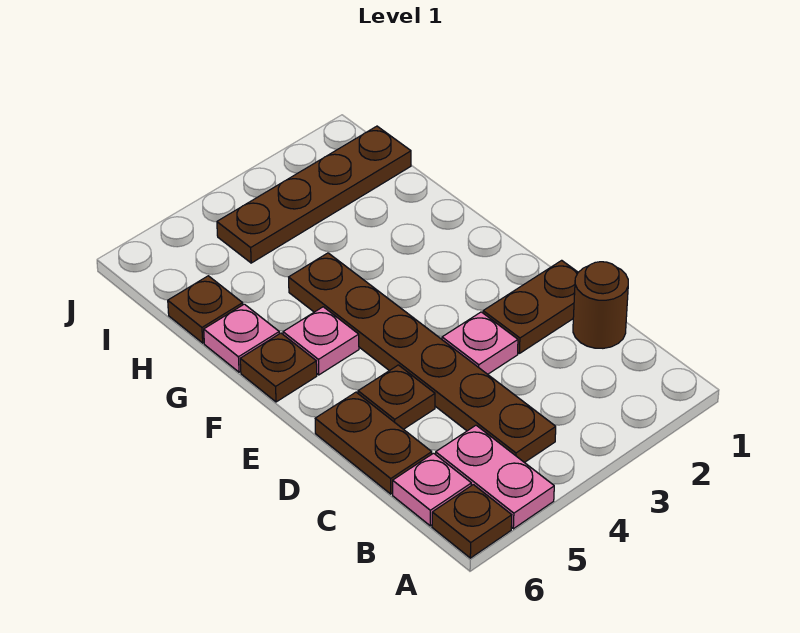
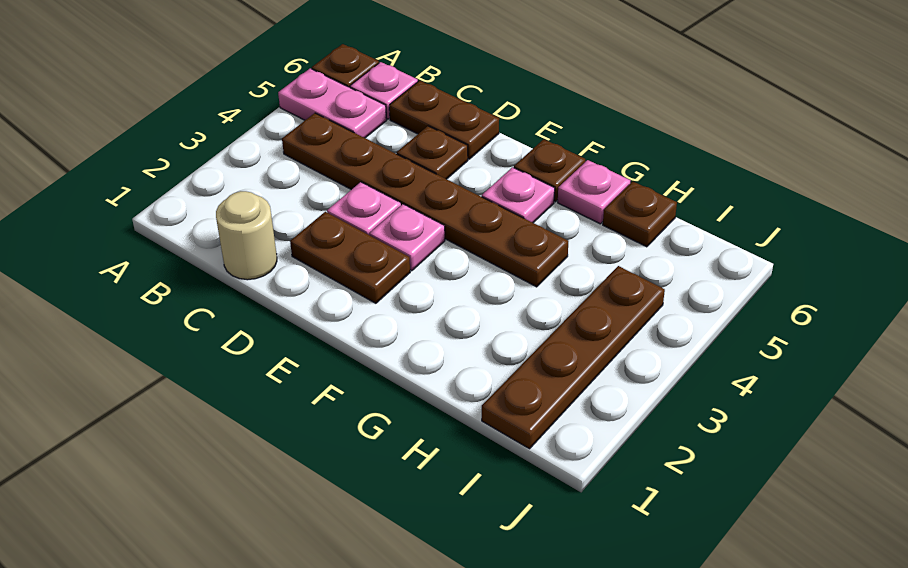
brown round brick C1 level 1 -> tan round brick C1 level 1
brown plate D1:D2 level 1 -> brown plate D2:E2 level 1
none -> pink plate E3 level 1

